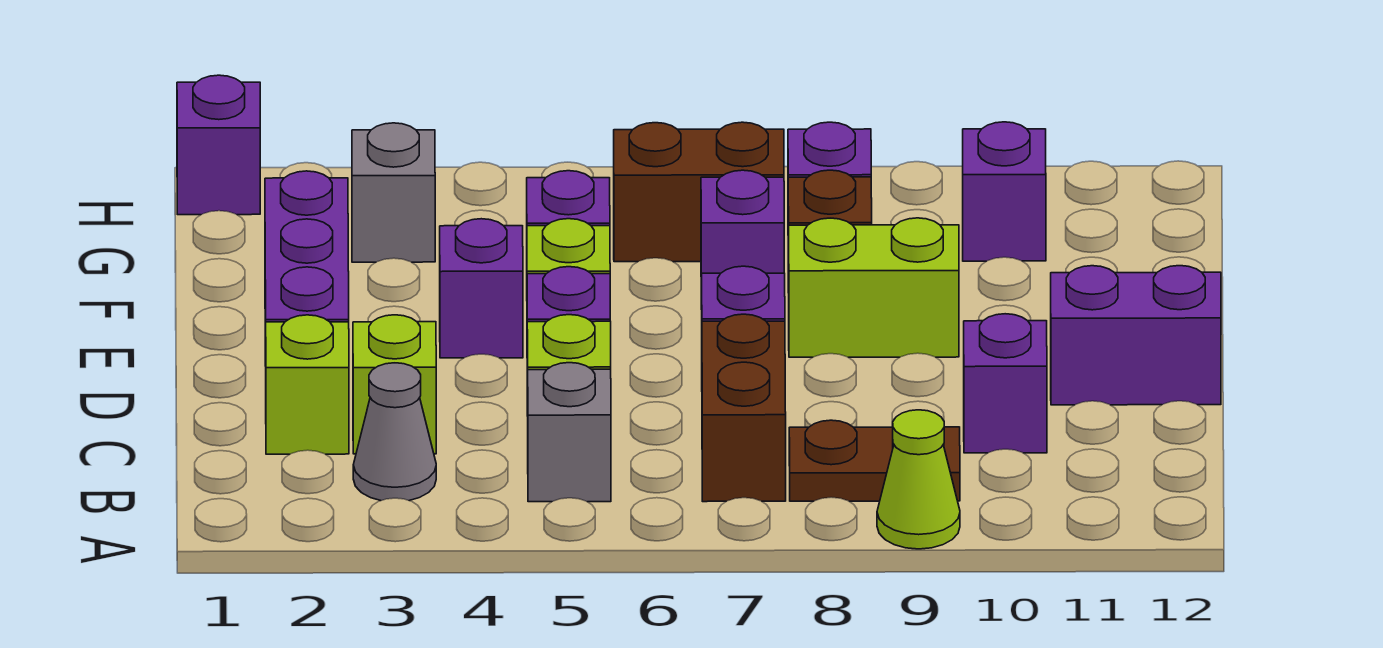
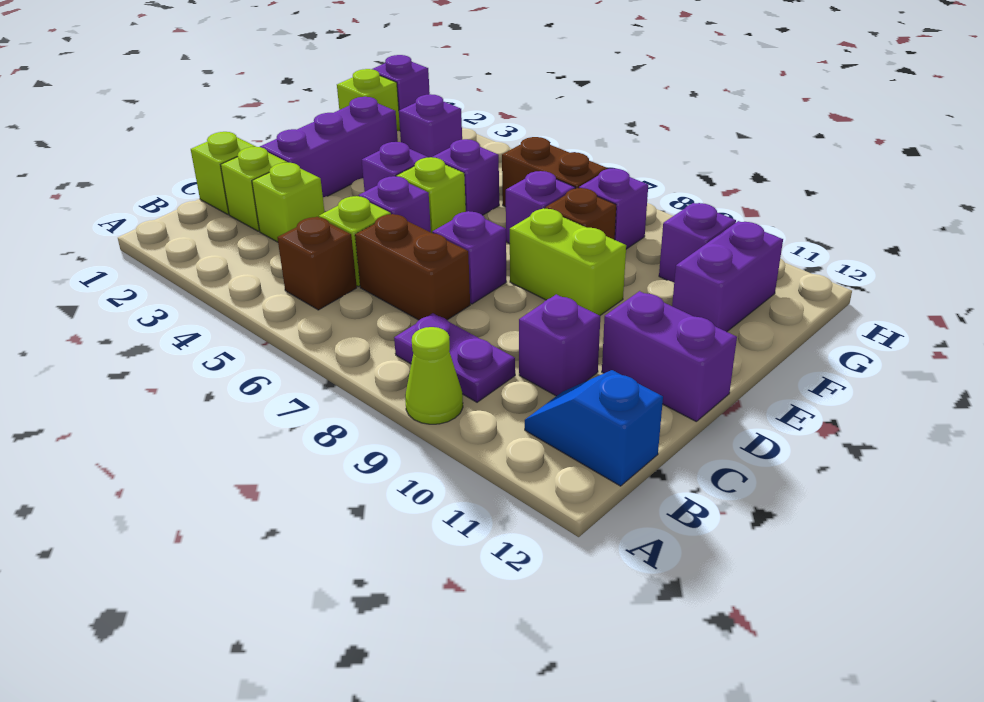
grey cone B3 level 1 -> none
grey brick B5 level 1 -> brown brick B5 level 1
brown brick B7:C7 level 1 -> brown brick C6:C7 level 1
brown plate B8:B9 level 1 -> purple plate B8:B9 level 1
none -> blue slope B11:B12 level 1 top 12
none -> lime brick C1 level 1
none -> purple brick F11:G11 level 1
none -> lime brick G1 level 1
grey brick G3 level 1 -> purple brick G3 level 1

